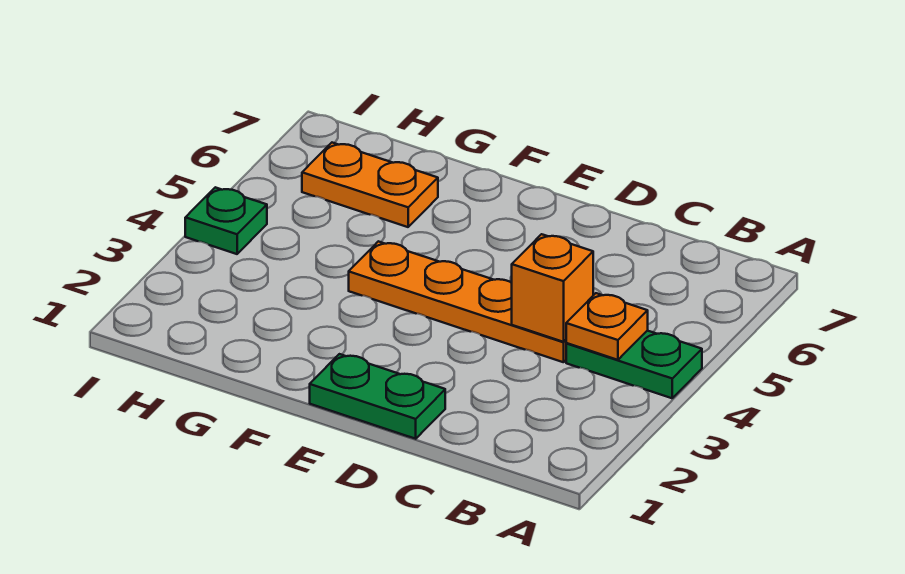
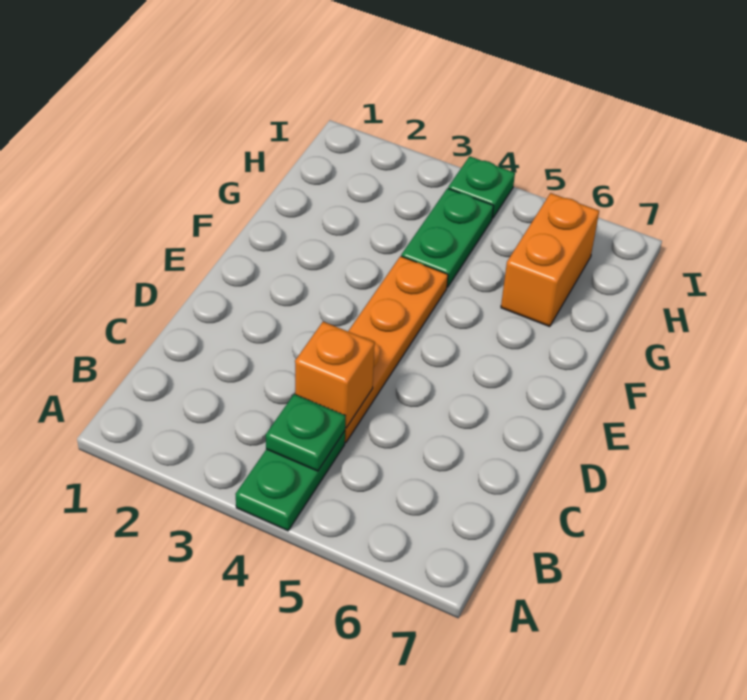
orange plate B4 level 2 -> green plate B4 level 2
green plate D1:E1 level 1 -> green plate G4:H4 level 1
orange plate G6:H6 level 1 -> orange brick G6:H6 level 1

